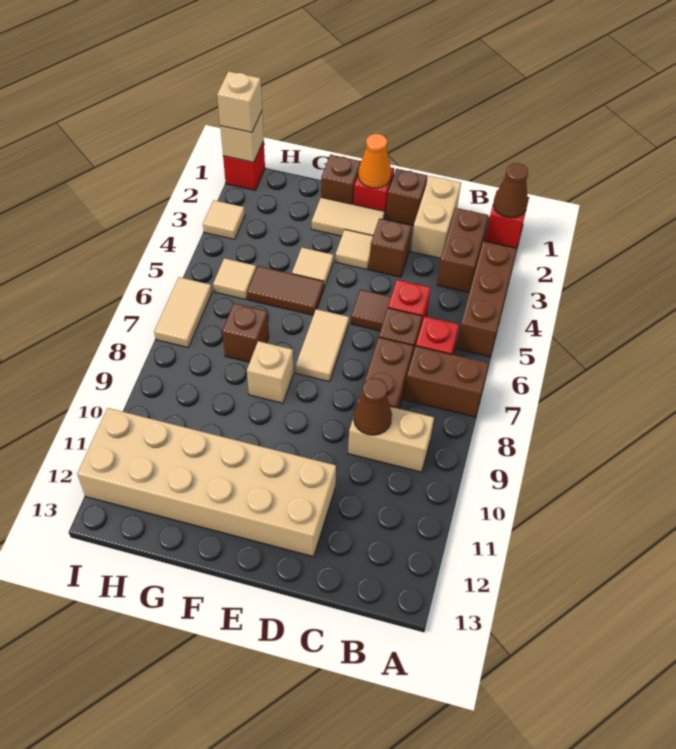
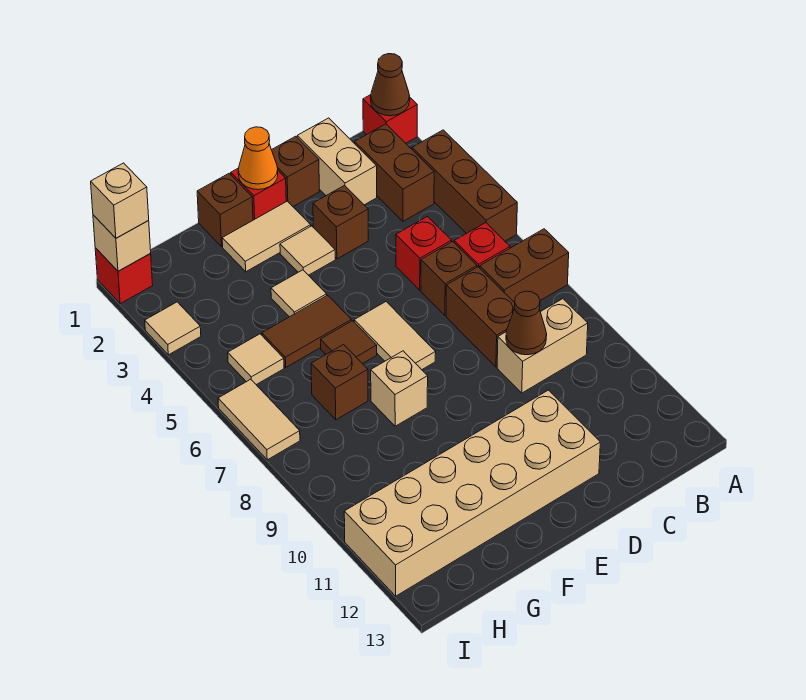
brown tile D5 level 1 -> brown tile F6 level 1

